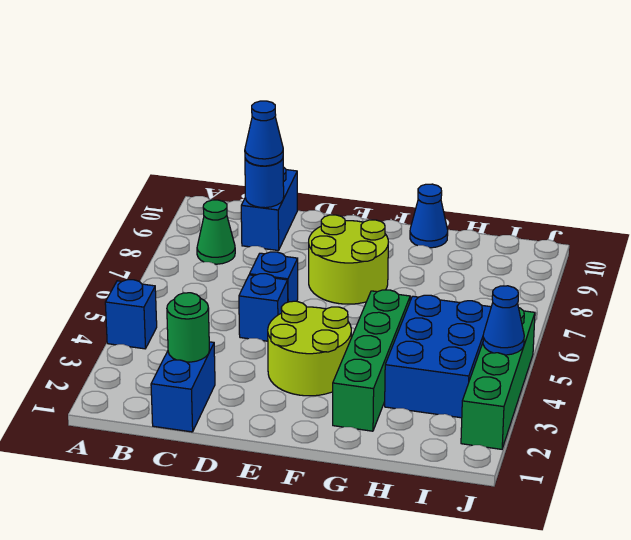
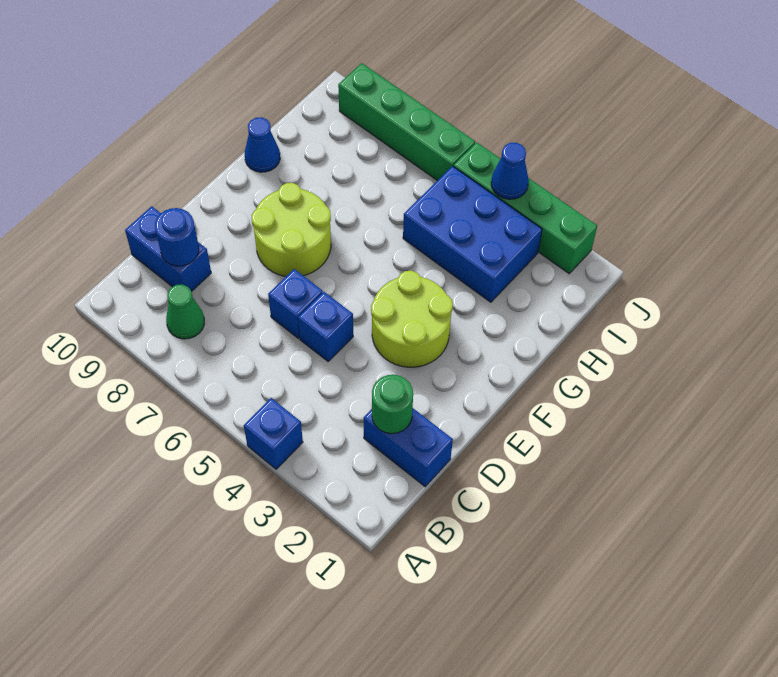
blue cone C9 level 3 -> none
green brick G2:G5 level 1 -> green brick J6:J9 level 1

